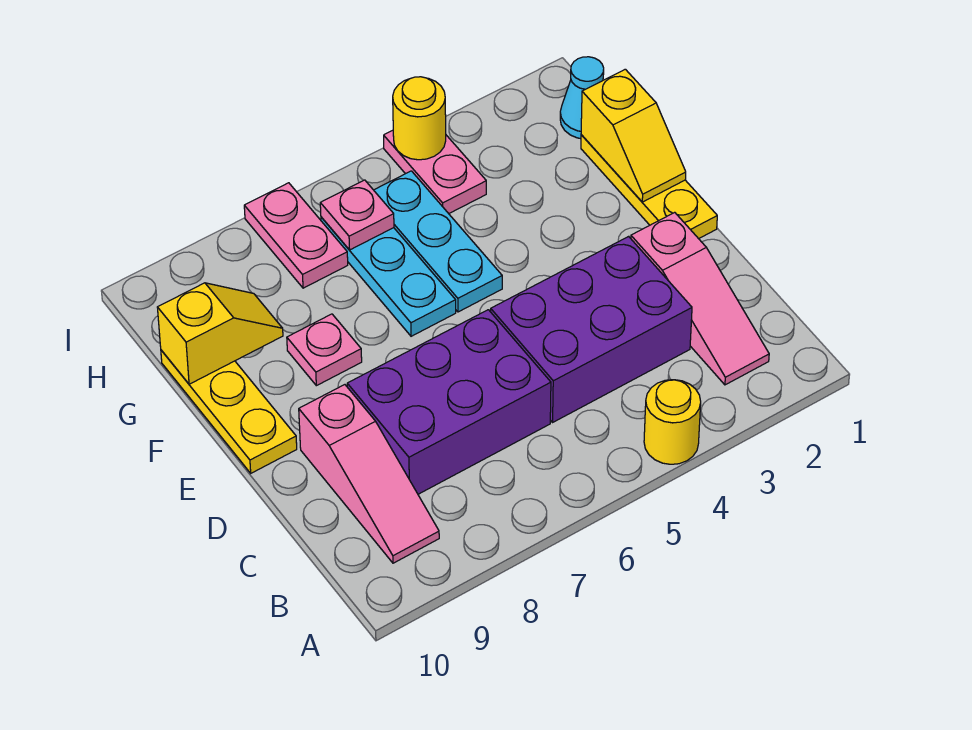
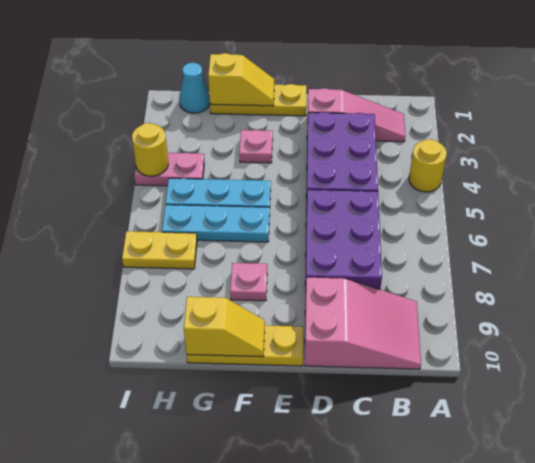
pink slope B9:D9 level 1 top D -> pink slope B9:D10 level 1 top D
yellow slope G9:G10 level 2 top 10 -> yellow slope F10:G10 level 2 top G
pink plate H6 level 2 -> pink plate F3 level 1
pink plate H7:I7 level 1 -> yellow plate H7:I7 level 1

